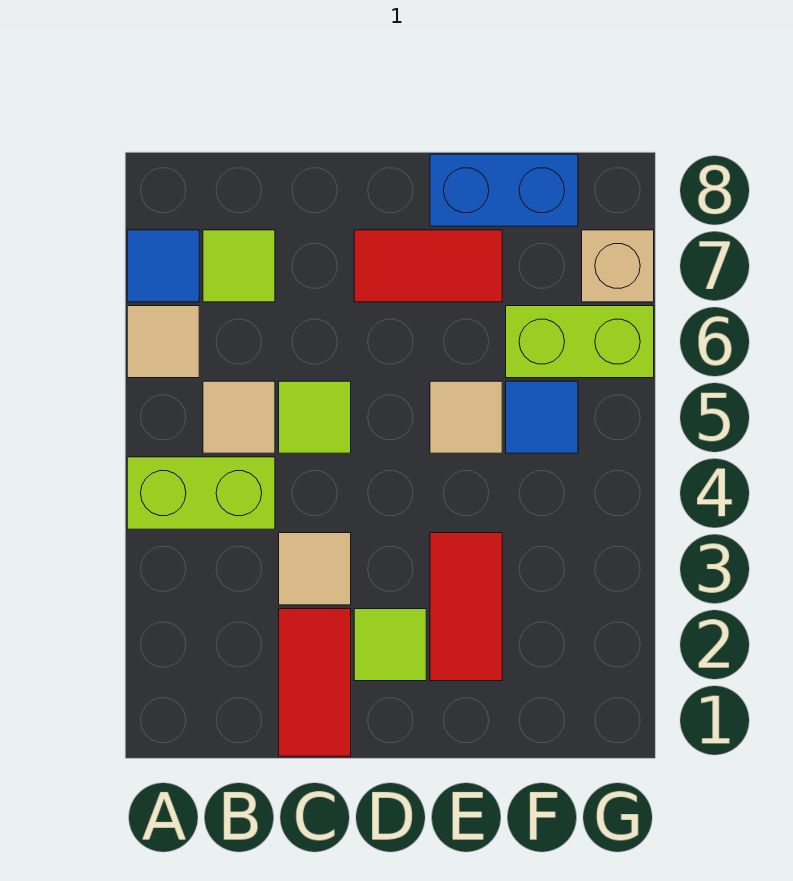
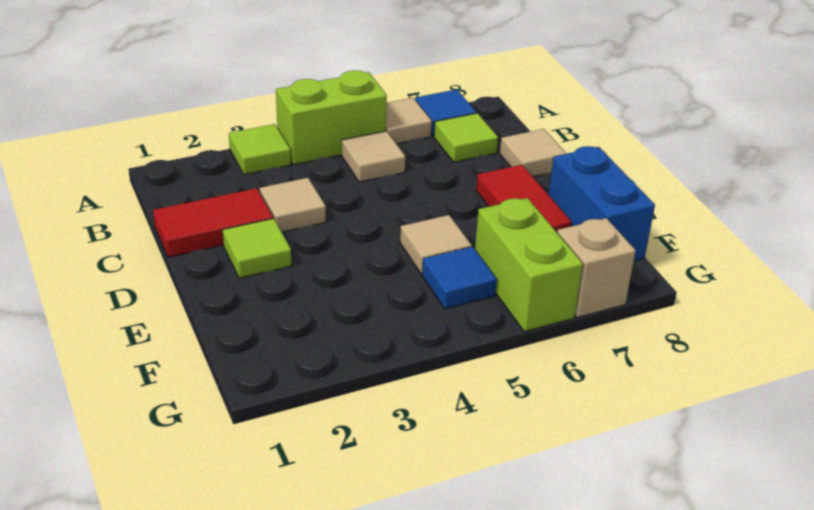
lime brick A4:B4 level 1 -> lime brick A4:A5 level 1
lime tile C5 level 1 -> lime tile A3 level 1
none -> tan tile C8 level 1
red tile E2:E3 level 1 -> none

